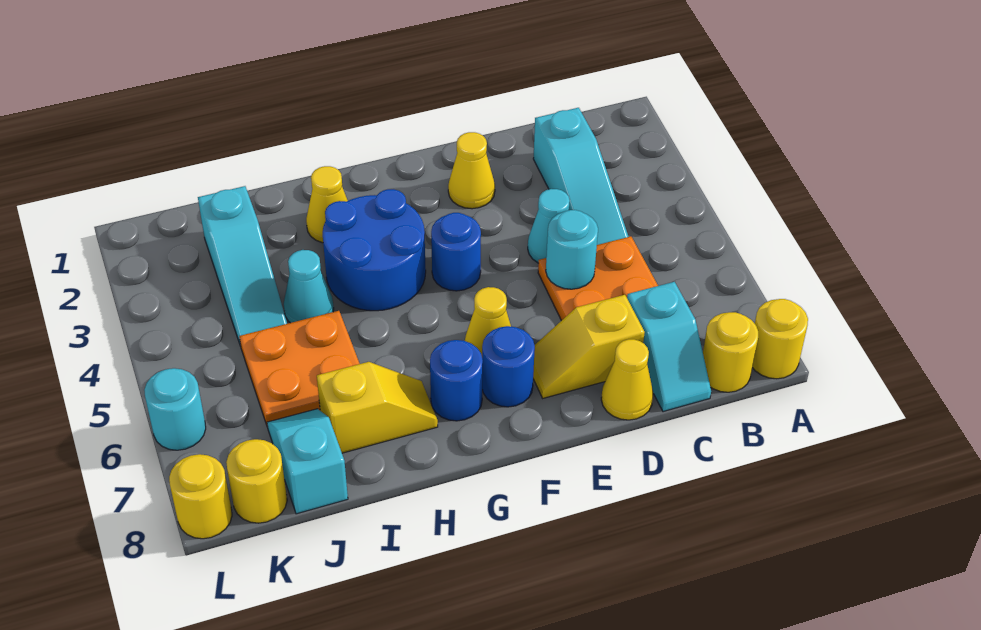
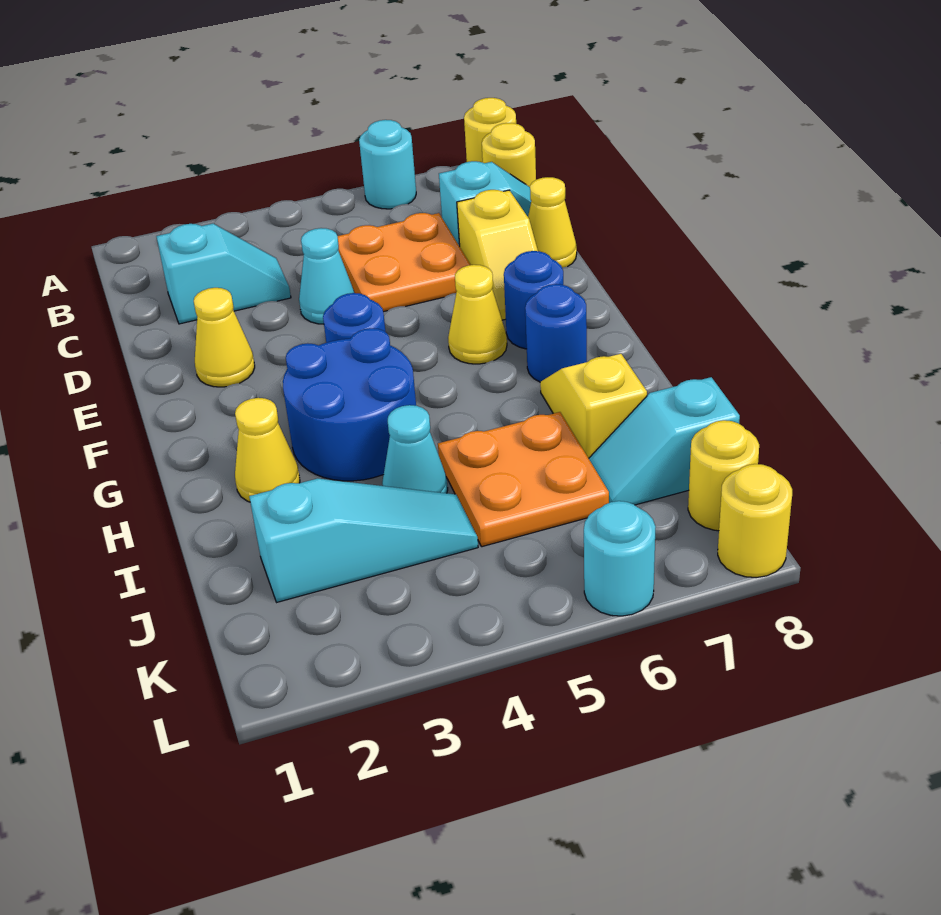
cyan slope C2:C4 level 1 top 2 -> cyan slope C2:C3 level 1 top 2
cyan round brick D5 level 2 -> cyan round brick A6 level 1

